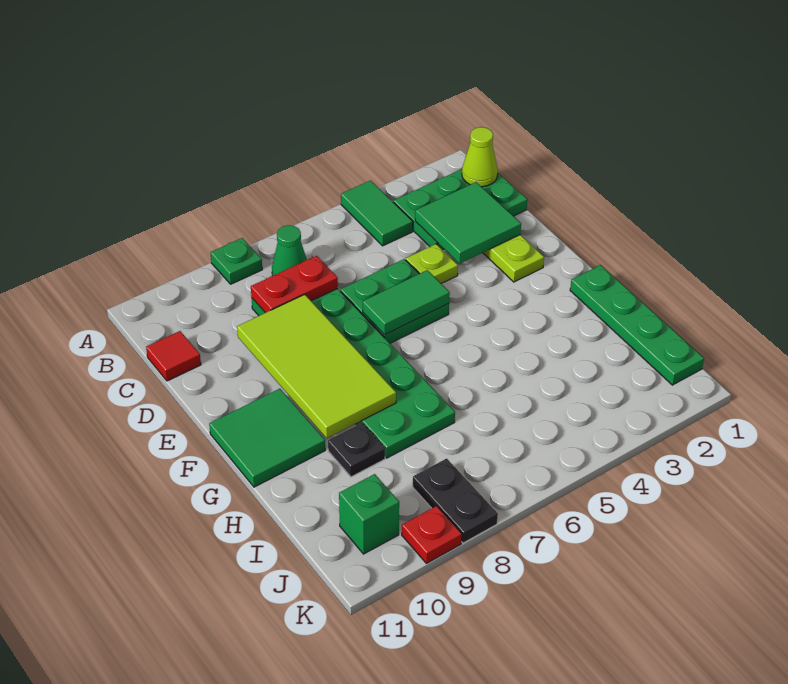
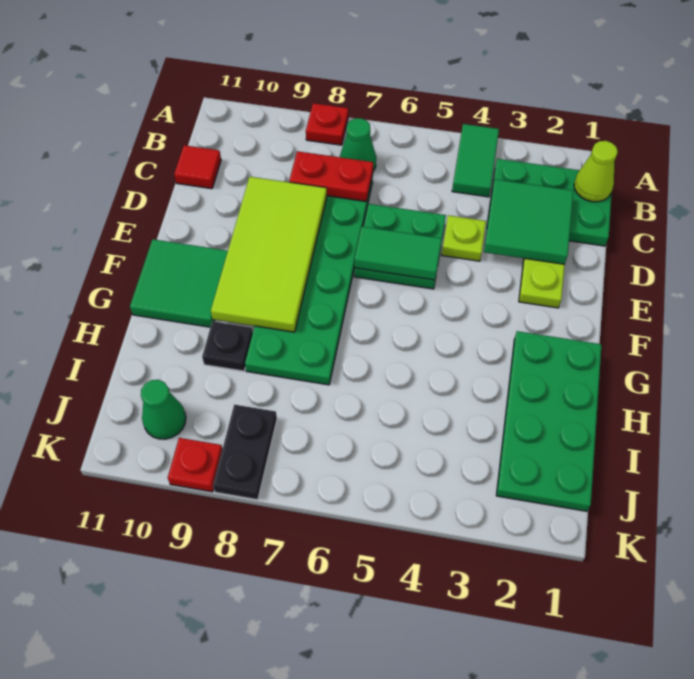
green plate A8 level 1 -> red plate A8 level 1
green plate G1:J1 level 1 -> green plate G1:J2 level 1
green brick J10 level 1 -> green cone J10 level 1

